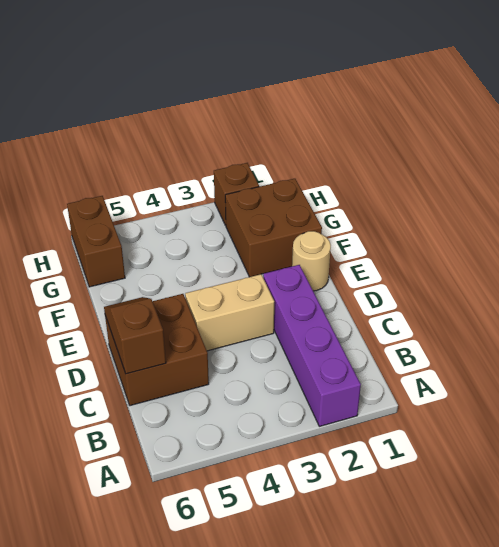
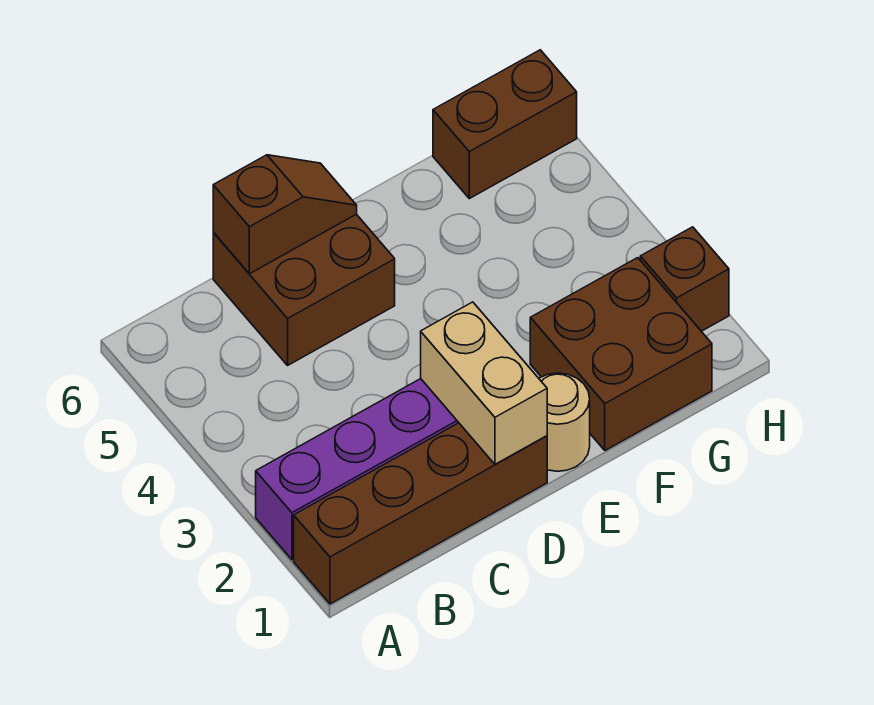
none -> brown brick A1:D1 level 1
tan brick D3:D4 level 1 -> tan brick D1:D2 level 2

